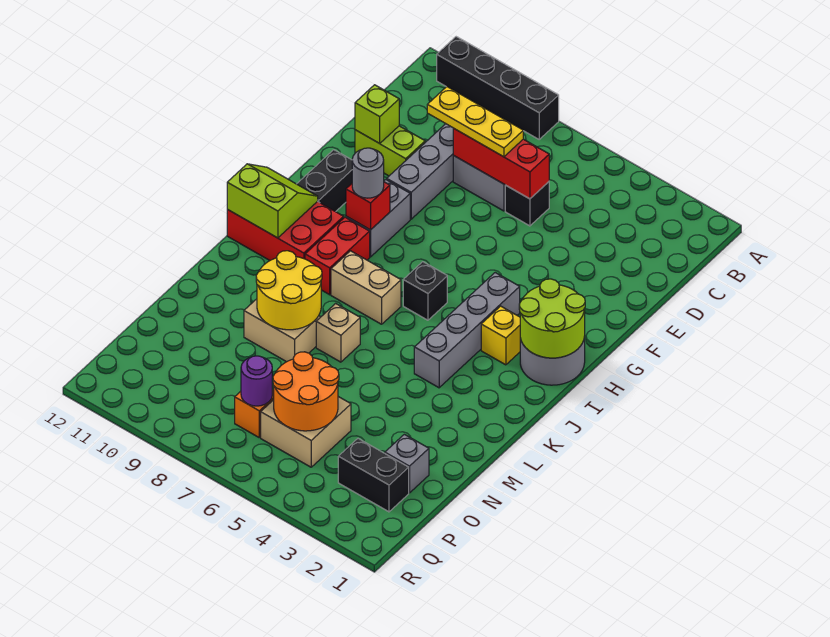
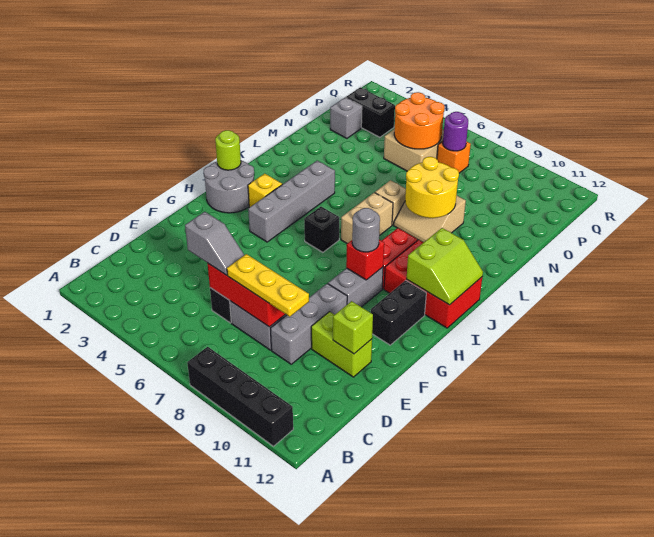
none -> grey slope D5:D6 level 3 top 5
lime round brick H1:I2 level 2 -> lime round brick I1 level 2
lime slope I11:J12 level 2 top J -> lime slope I11:J12 level 2 top 11
tan brick J7:J8 level 1 -> tan brick J7:K7 level 1

